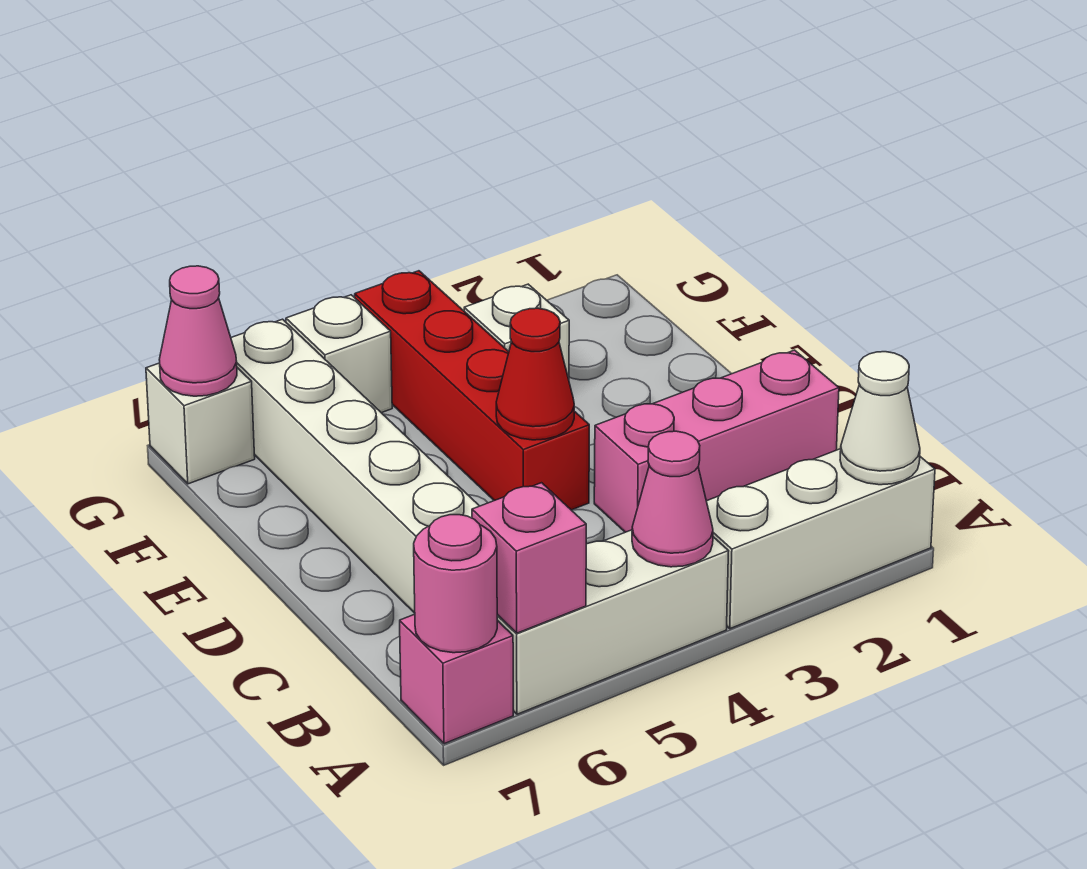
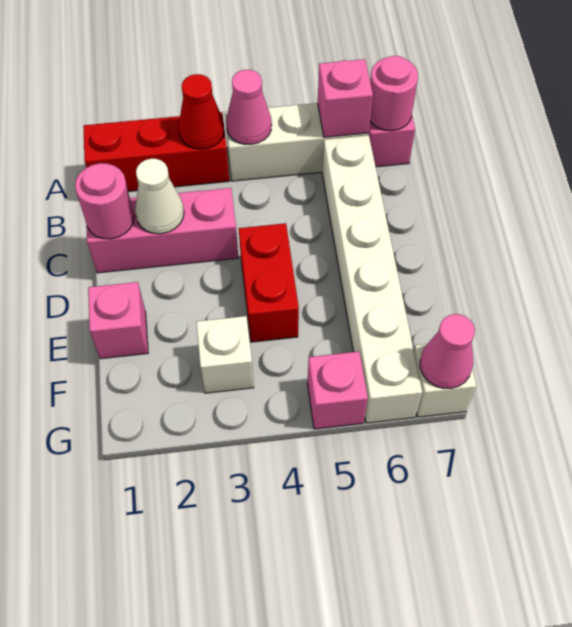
white brick A1:A3 level 1 -> red brick A1:A3 level 1
white cone A1 level 2 -> white cone C2 level 2
none -> pink round brick C1 level 2
red brick D4:G4 level 1 -> red brick D4:E4 level 1
red cone D4 level 2 -> red cone A3 level 2
none -> pink brick E1 level 1
white brick G5 level 1 -> pink brick G5 level 1

